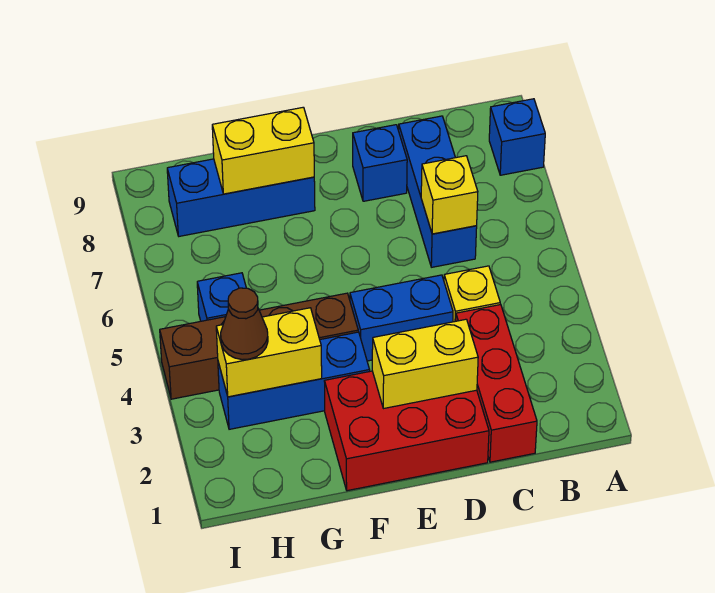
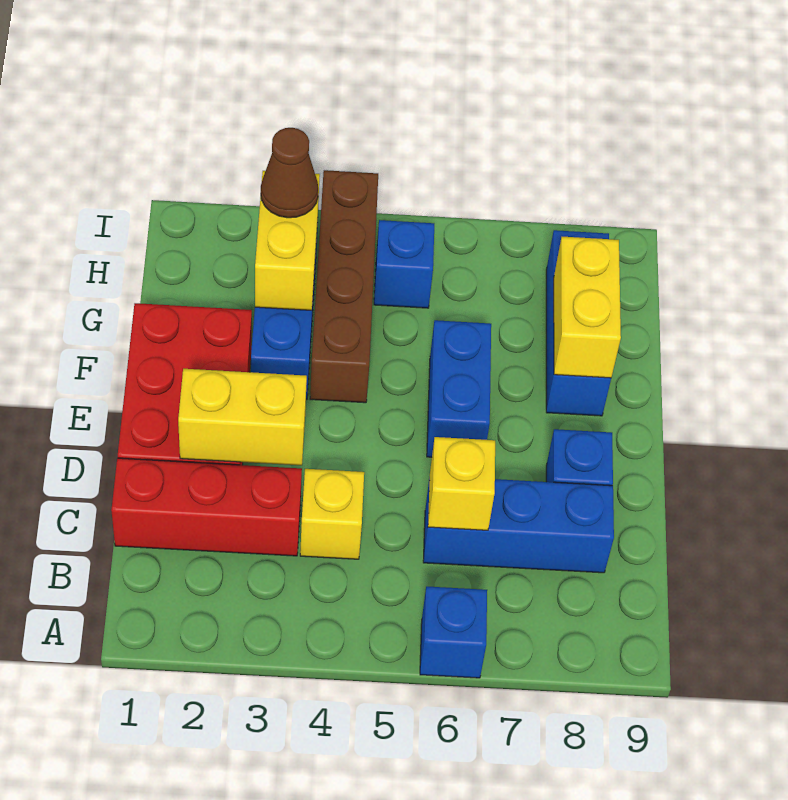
blue brick A8 level 1 -> blue brick A6 level 1
yellow brick D2:E2 level 2 -> yellow brick D2:D3 level 2
blue brick D4:E4 level 1 -> blue brick E6:F6 level 1

